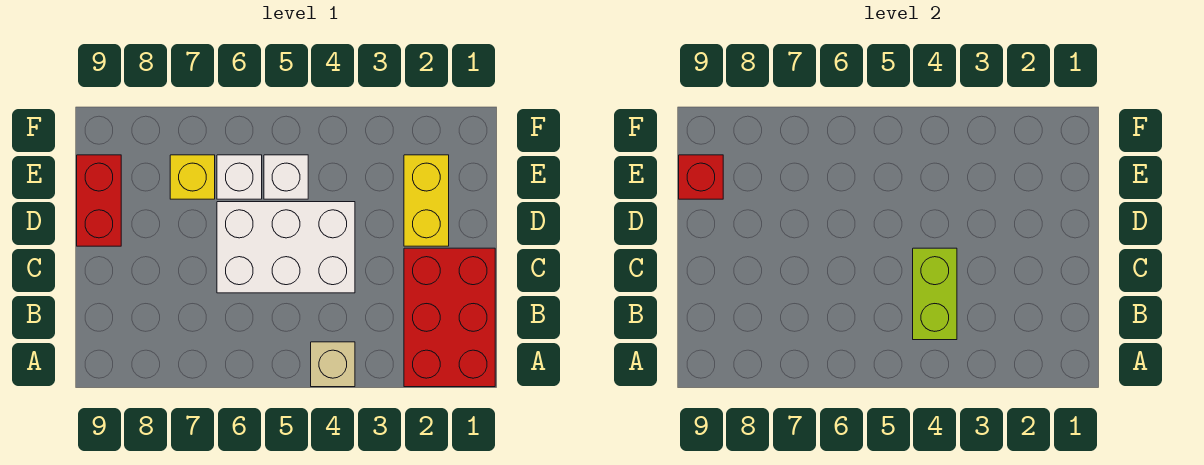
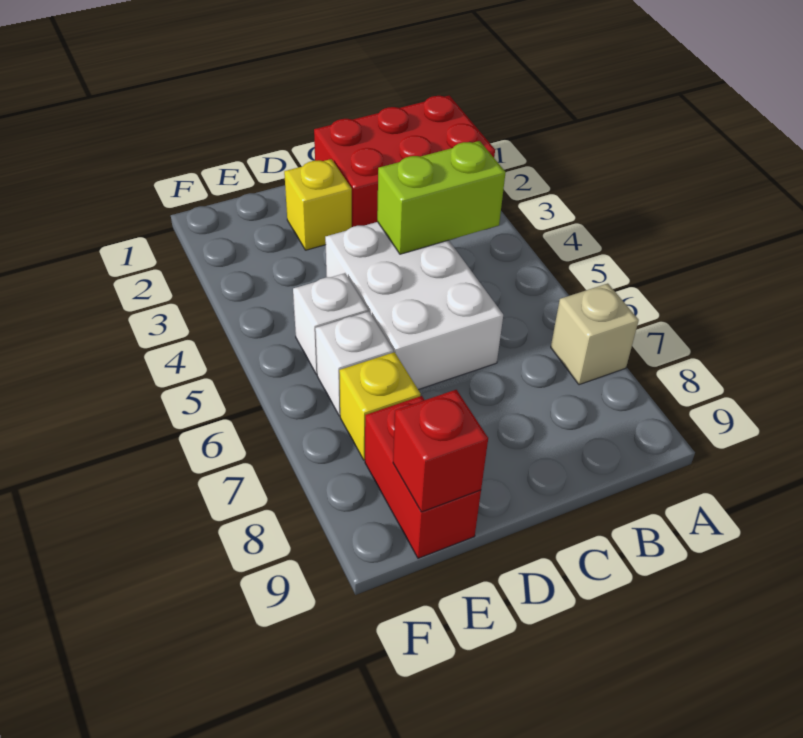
tan brick A4 level 1 -> tan brick A7 level 1
yellow brick D2:E2 level 1 -> yellow brick D2 level 1
red brick D9:E9 level 1 -> red brick E8:E9 level 1

